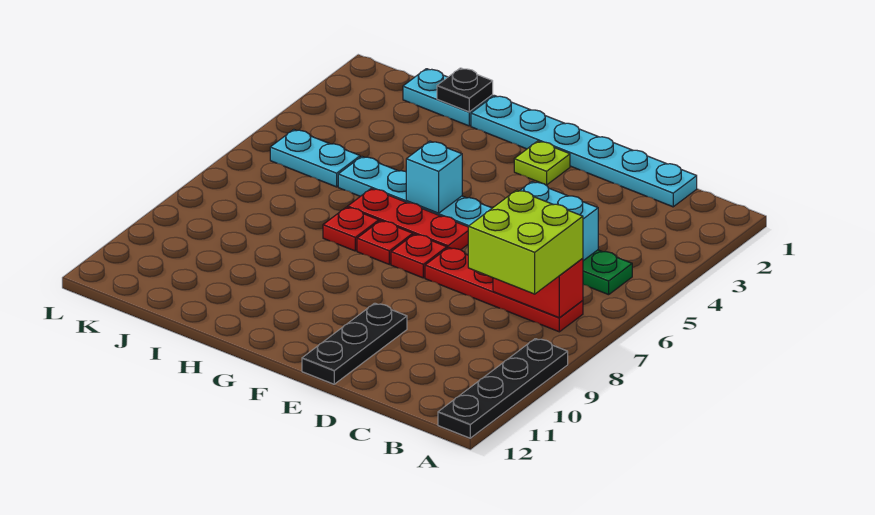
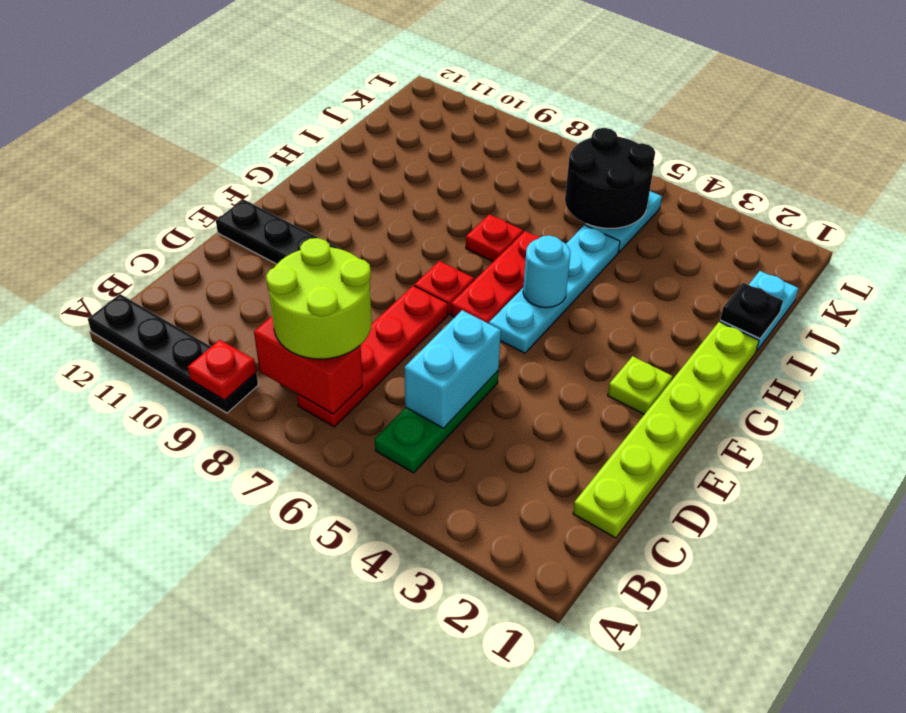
red brick B7:C7 level 2 -> red brick B7:B8 level 2
lime brick B7:C8 level 3 -> lime round brick B7:C8 level 3
cyan plate C1:H1 level 1 -> lime plate C1:H1 level 1
cyan brick G5 level 2 -> cyan round brick G5 level 2
red plate G7 level 1 -> red plate A9 level 2
none -> black round brick J5:K6 level 2

